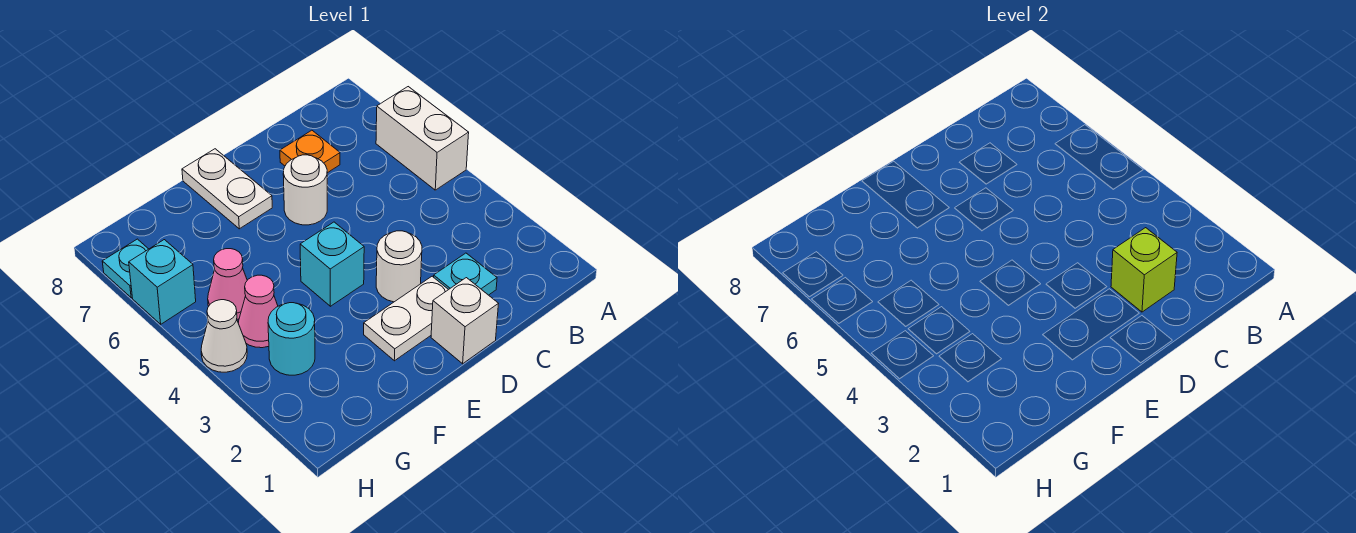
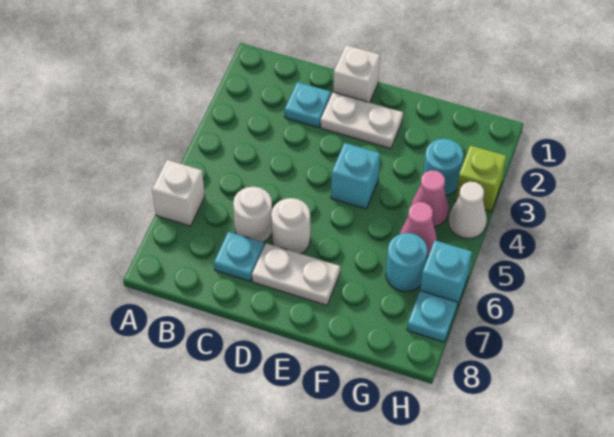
white brick A5:A6 level 1 -> white brick A6 level 1
lime brick C2 level 2 -> lime brick H3 level 1
orange plate C7 level 1 -> cyan plate C7 level 1
white round brick D3 level 1 -> white round brick C6 level 1
white plate E7:E8 level 1 -> white plate D7:E7 level 1
none -> cyan round brick G6 level 1

